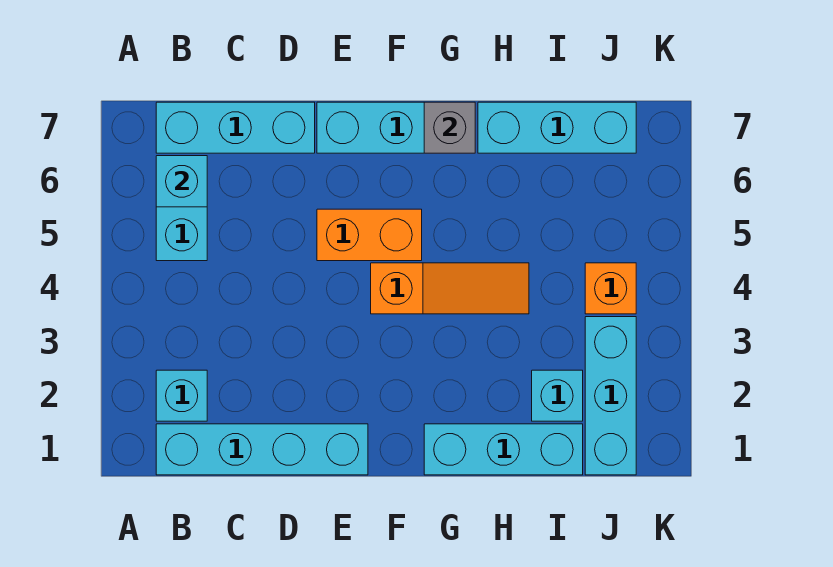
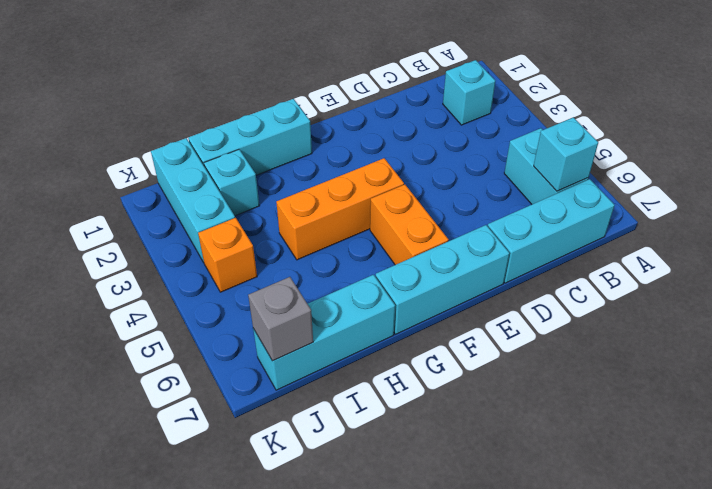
cyan brick B1:E1 level 1 -> none
orange brick E5:F5 level 1 -> orange brick F5:F6 level 1
orange slope F4:H4 level 1 top F -> orange brick F4:H4 level 1
grey brick G7 level 2 -> grey brick J7 level 2

